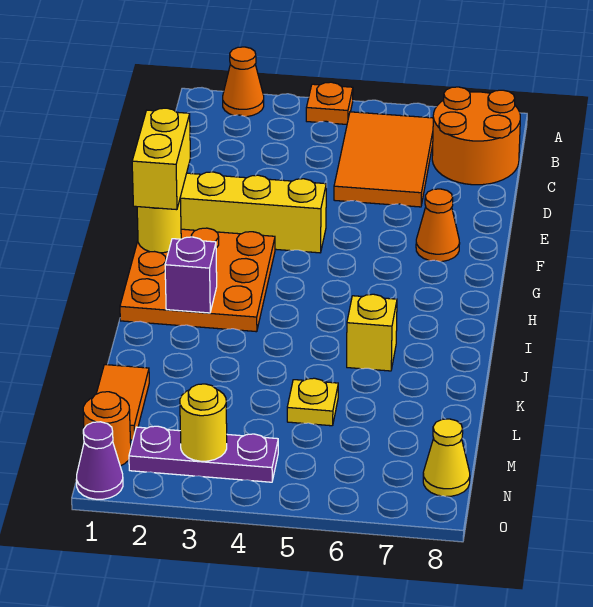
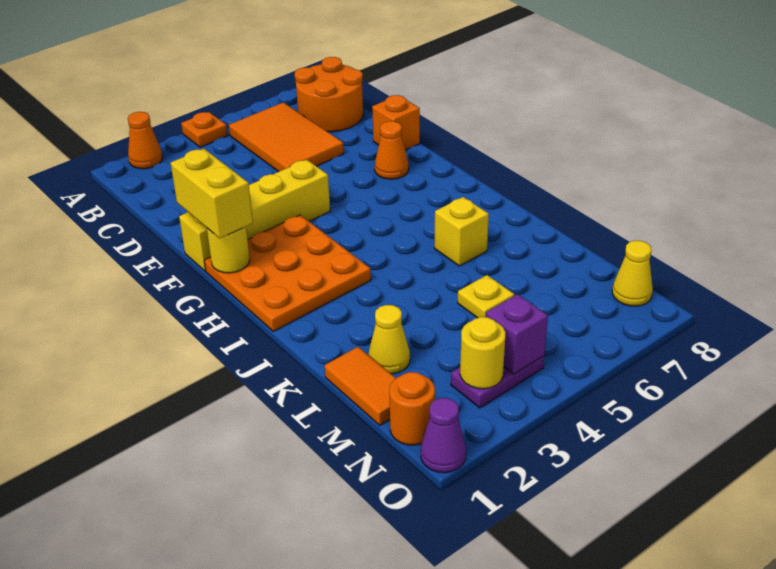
none -> orange brick E8 level 1
purple brick I2 level 2 -> purple brick N4 level 2
none -> yellow cone L2 level 1
purple plate N2:N4 level 1 -> purple plate N3:N4 level 1

